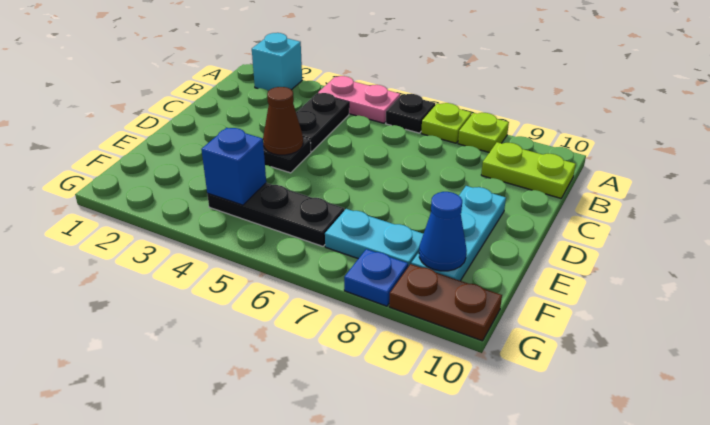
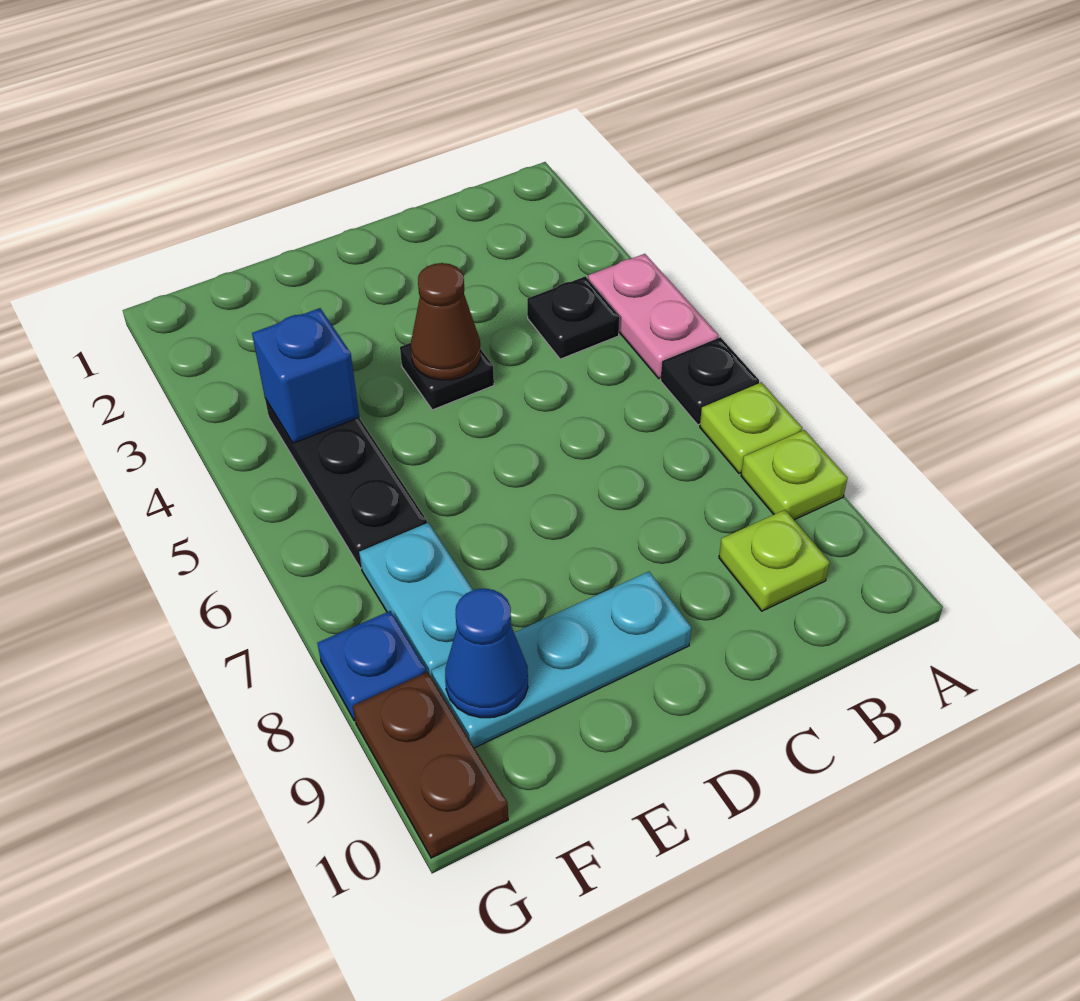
cyan brick A2 level 1 -> none
black plate B4:C4 level 1 -> black plate B4 level 1
lime plate B9:B10 level 1 -> lime plate B9 level 1

